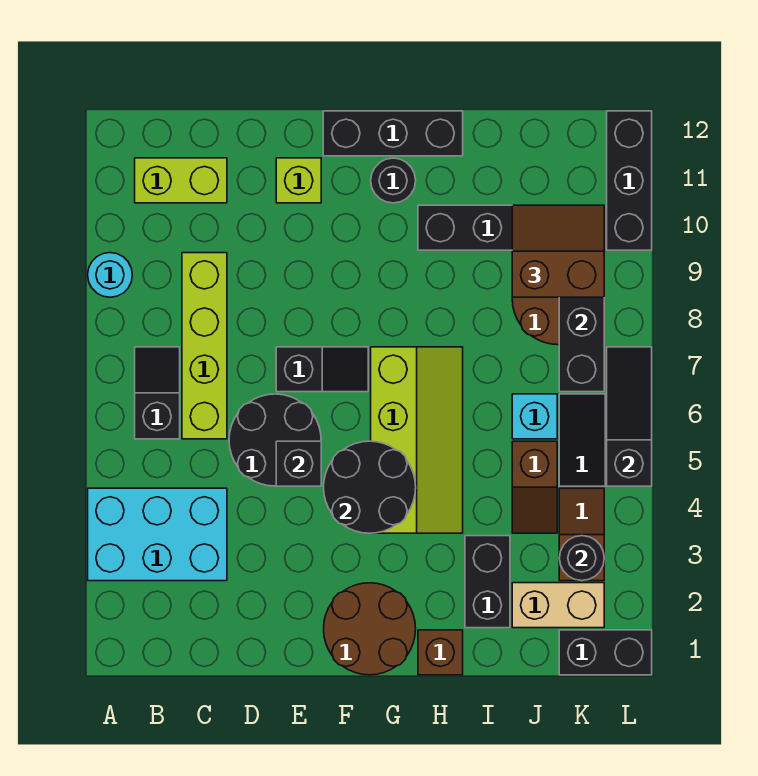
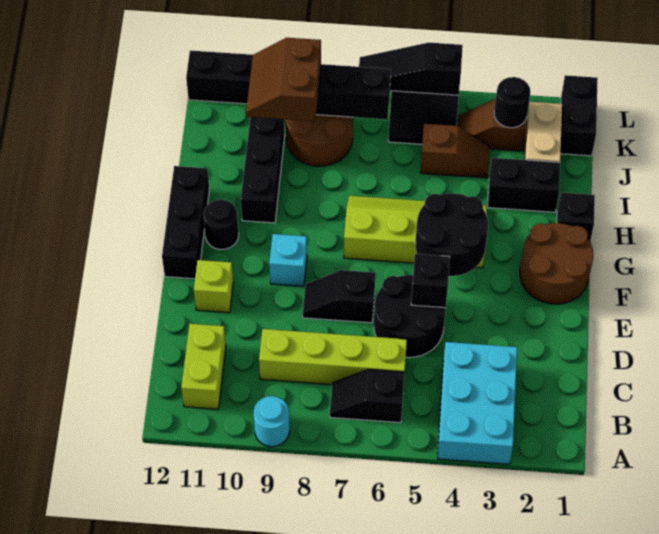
black slope E7:F7 level 1 top E -> black slope E7:E8 level 1 top 7
brown brick H1 level 1 -> black brick H1 level 1
cyan brick J6 level 1 -> cyan brick F9 level 1

